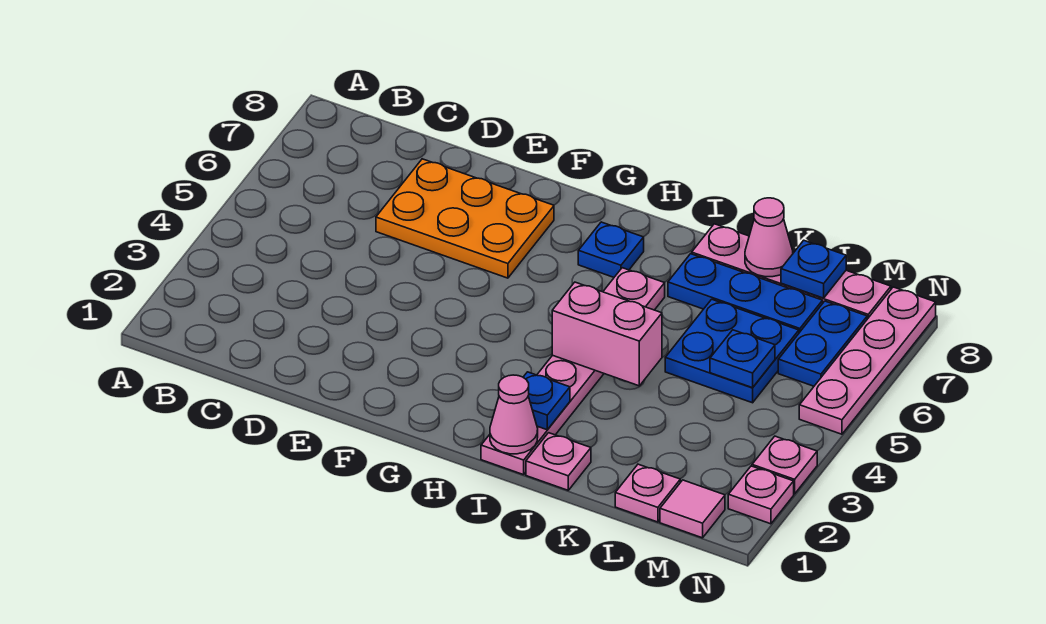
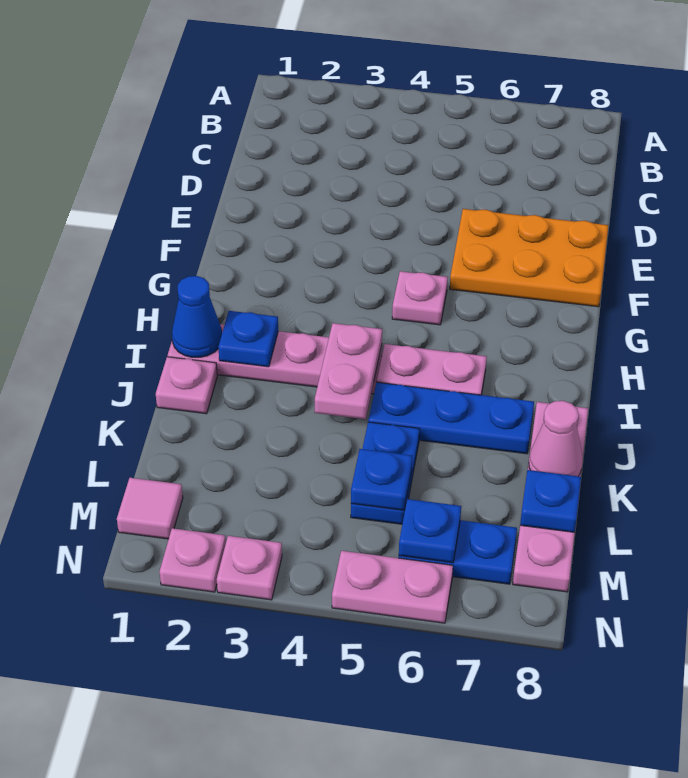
orange plate D6:F7 level 1 -> orange plate E6:F8 level 1
blue plate H7 level 1 -> blue plate M6 level 2
pink cone I1 level 2 -> blue cone I1 level 2
pink brick I4:J4 level 2 -> pink plate I4:J4 level 2
blue plate J7:L7 level 1 -> blue plate J5:J7 level 1
blue plate K5:L6 level 1 -> blue plate K5:L5 level 1
pink plate L1 level 1 -> pink plate G5 level 1
pink plate N5:N8 level 1 -> pink plate N5:N6 level 1

